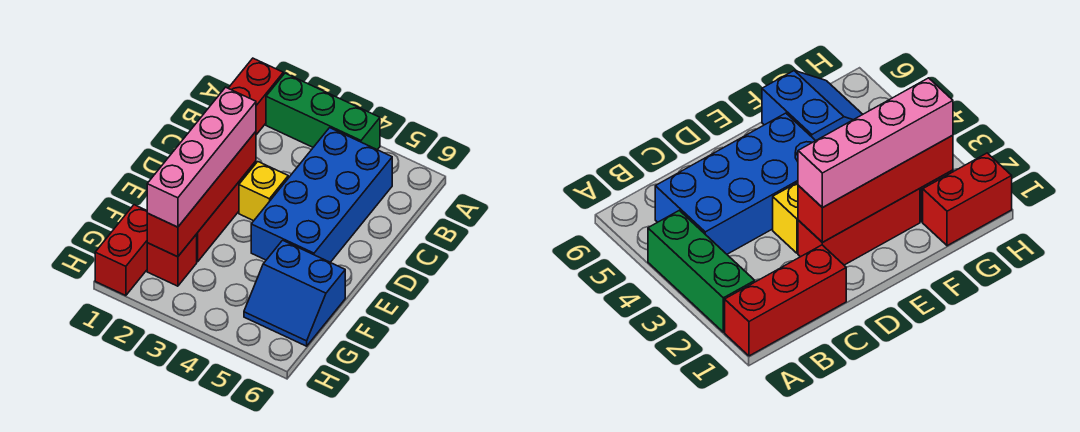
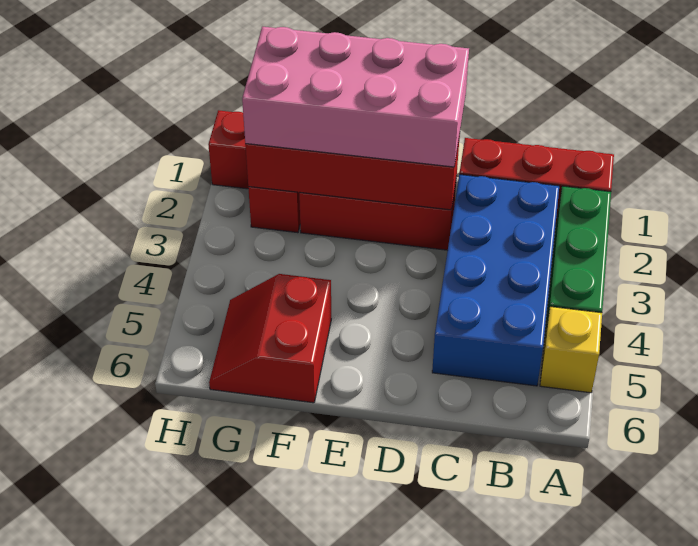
blue brick B4:E5 level 1 -> blue brick B2:C5 level 1
pink brick D2:G2 level 3 -> pink brick D1:G2 level 3
yellow brick D3 level 1 -> yellow brick A5 level 1
blue slope F5:G6 level 1 top F -> red slope F5:G6 level 1 top F

